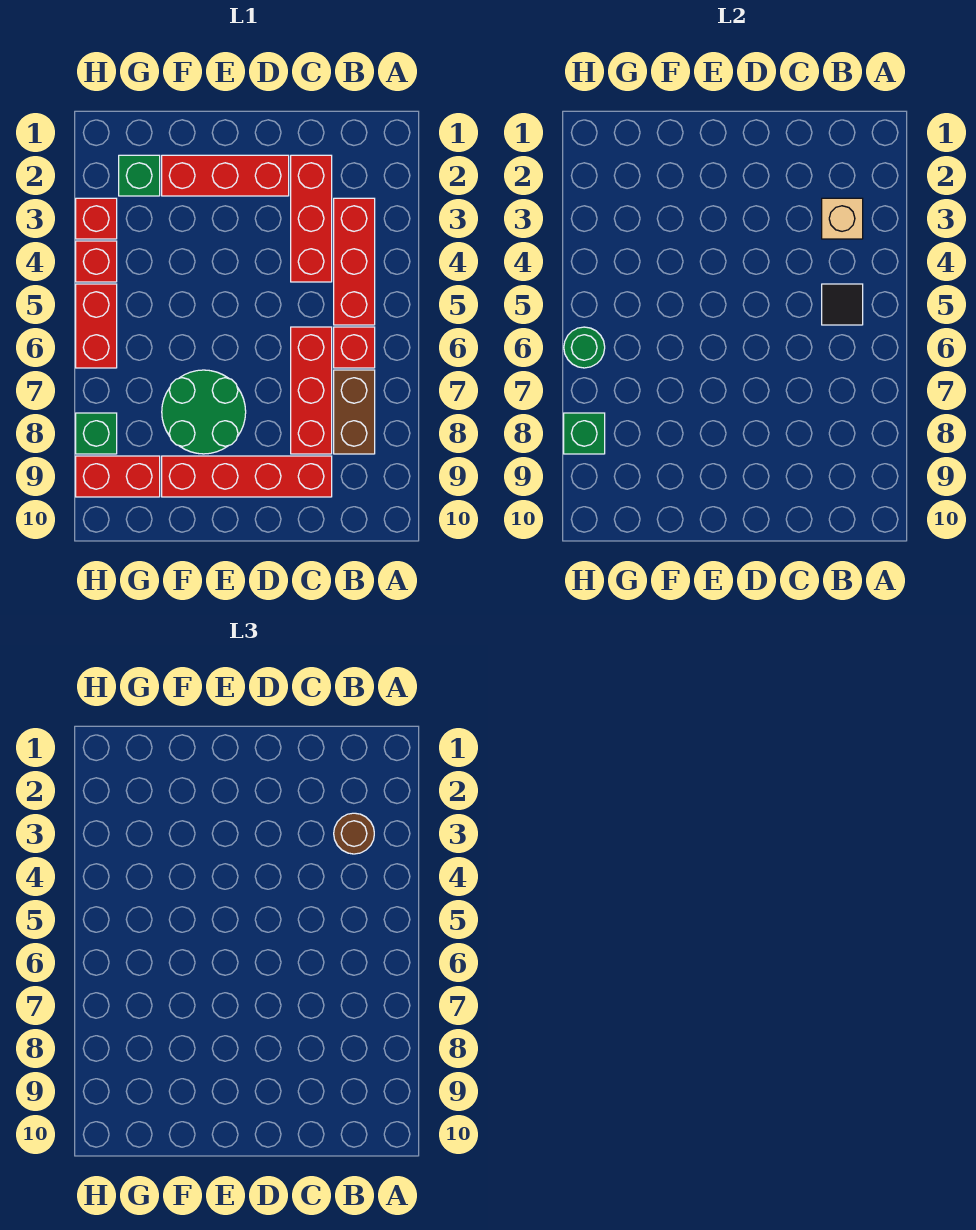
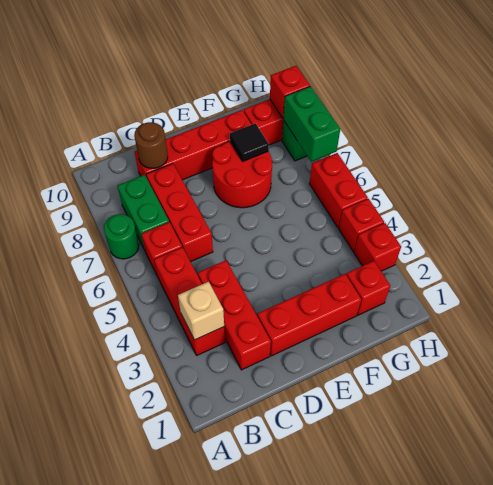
brown round brick B3 level 3 -> brown round brick C9 level 2
black tile B5 level 2 -> black tile F8 level 2
brown brick B7:B8 level 1 -> green brick B7:B8 level 1
green round brick E7:F8 level 1 -> red round brick E7:F8 level 1
green brick G2 level 1 -> red brick G2 level 1
green round brick H6 level 2 -> green round brick A7 level 1
green brick H8 level 2 -> green brick H7:H8 level 2
none -> red brick H9 level 2

